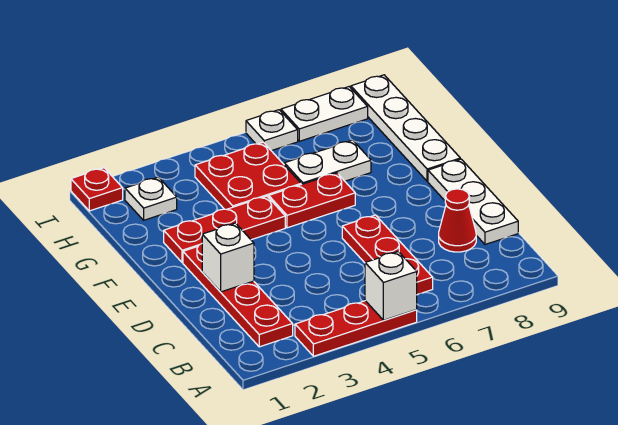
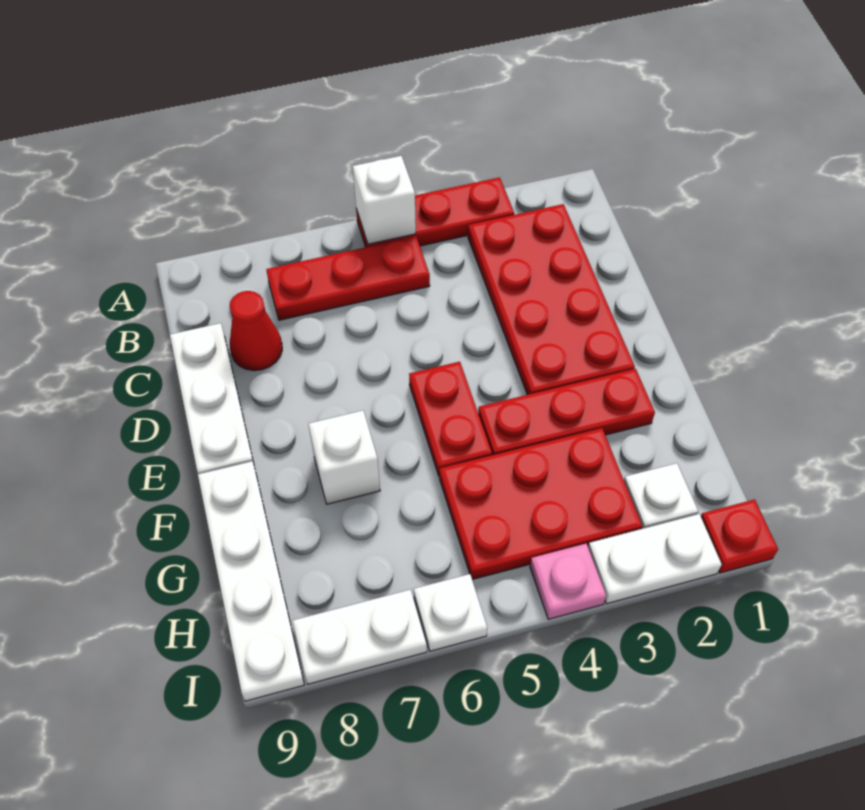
red plate B2:E2 level 1 -> red plate B2:E3 level 1
red plate B6:D6 level 1 -> red plate B5:B7 level 1
white brick D2 level 2 -> white brick F7 level 1
red plate F5:F6 level 1 -> red plate E5:F5 level 1
red plate G4:H5 level 1 -> red plate G3:H5 level 1
white plate G6:G7 level 1 -> white plate I2:I3 level 1
none -> pink plate I4 level 1

